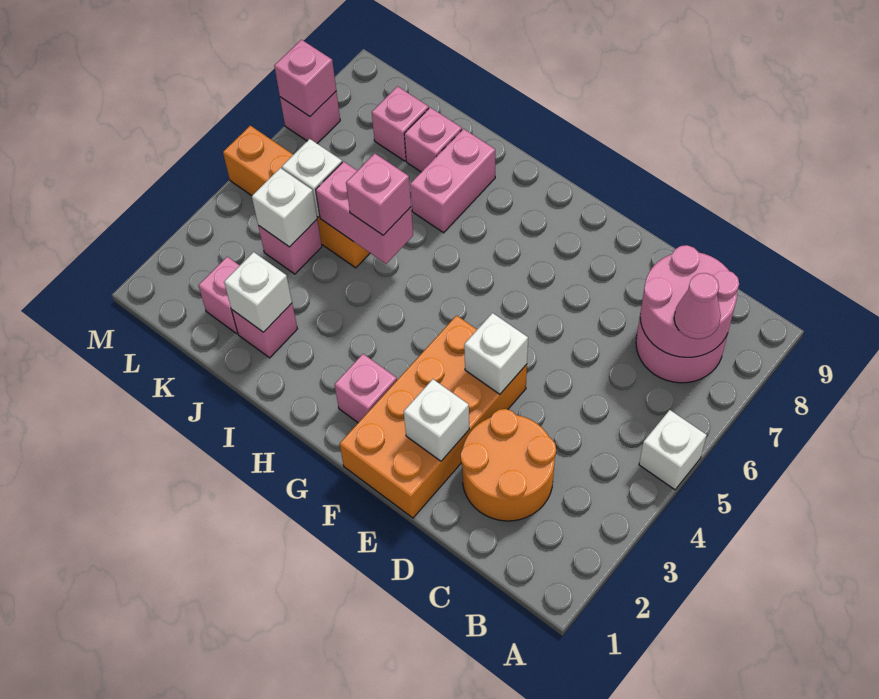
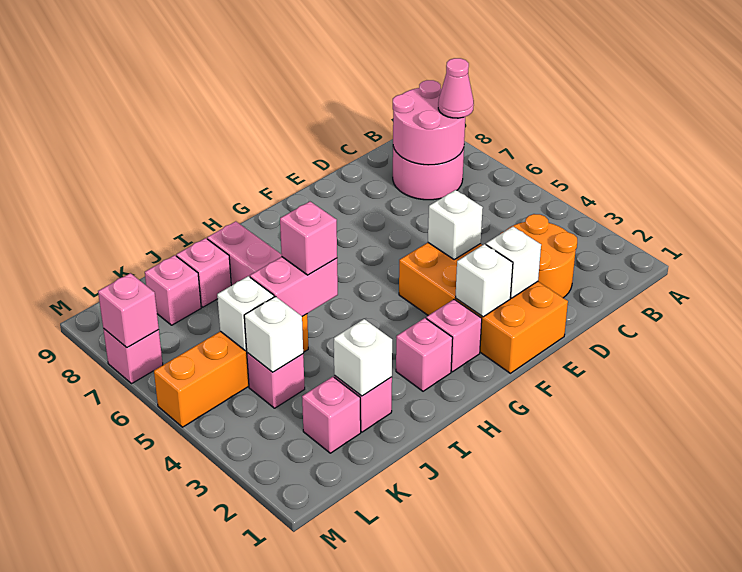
white brick A5 level 1 -> white brick F2 level 2
none -> pink brick H2 level 1

